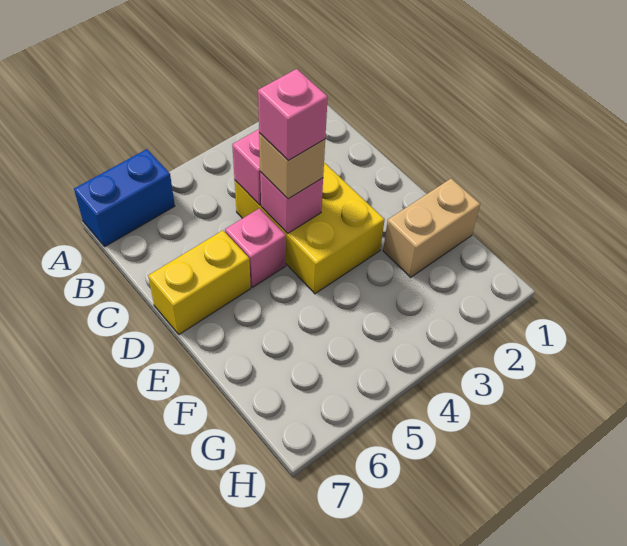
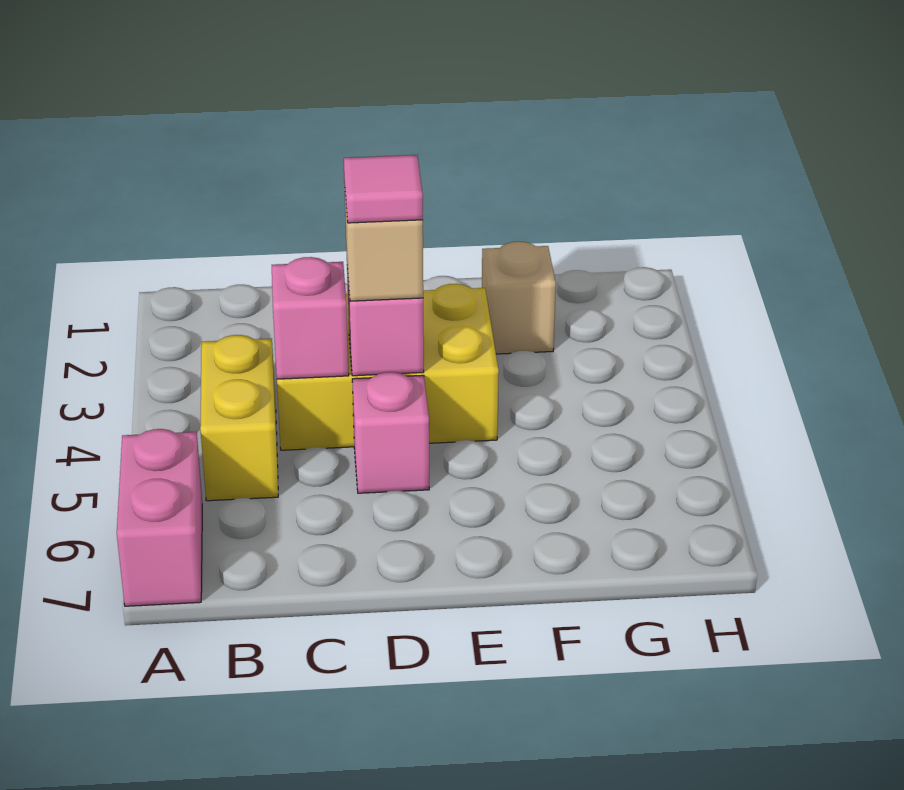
blue brick A6:A7 level 1 -> pink brick A6:A7 level 1
pink brick D4 level 4 -> pink tile D4 level 4
yellow brick D6:D7 level 1 -> yellow brick B4:B5 level 1
tan brick F1:F2 level 1 -> tan brick F2 level 1

